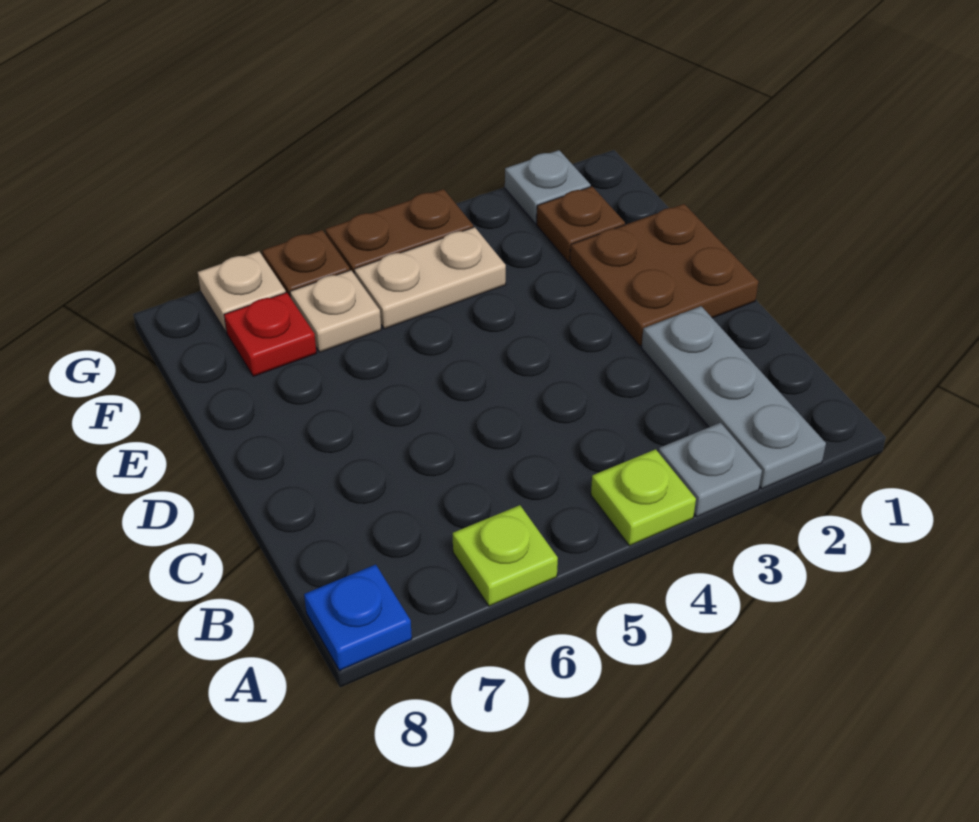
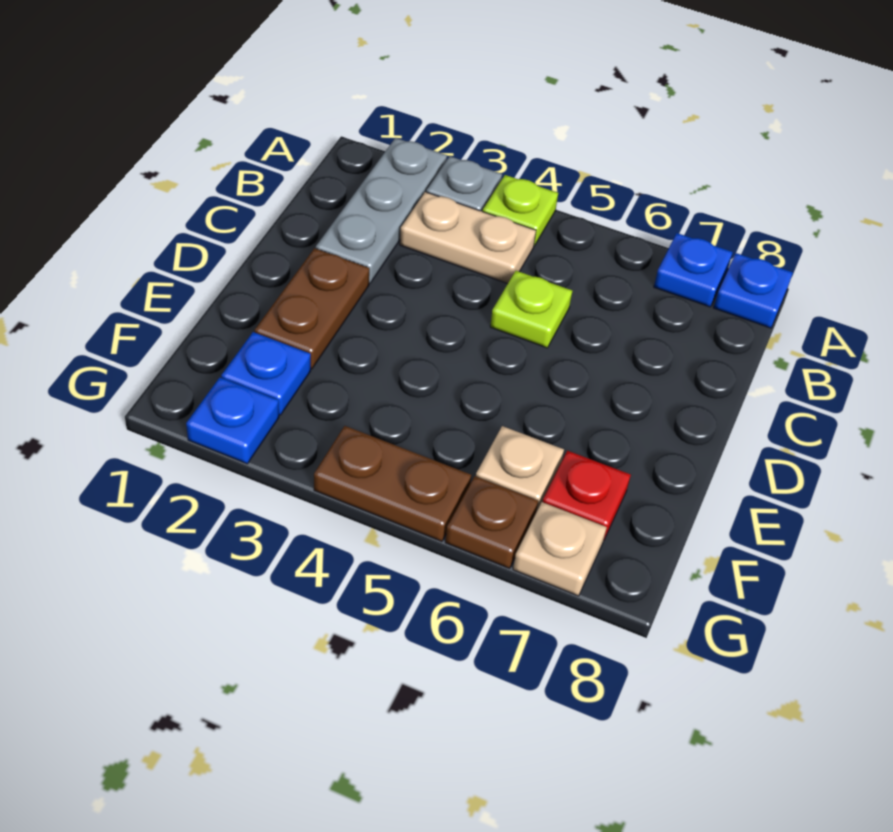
lime plate A6 level 1 -> lime plate C5 level 1
none -> blue plate A7 level 1
brown plate D1:E2 level 1 -> brown plate D2:E2 level 1
brown plate F2 level 1 -> blue plate F2 level 1
tan plate F4:F5 level 1 -> tan plate B3:B4 level 1
grey plate G2 level 1 -> blue plate G2 level 1

